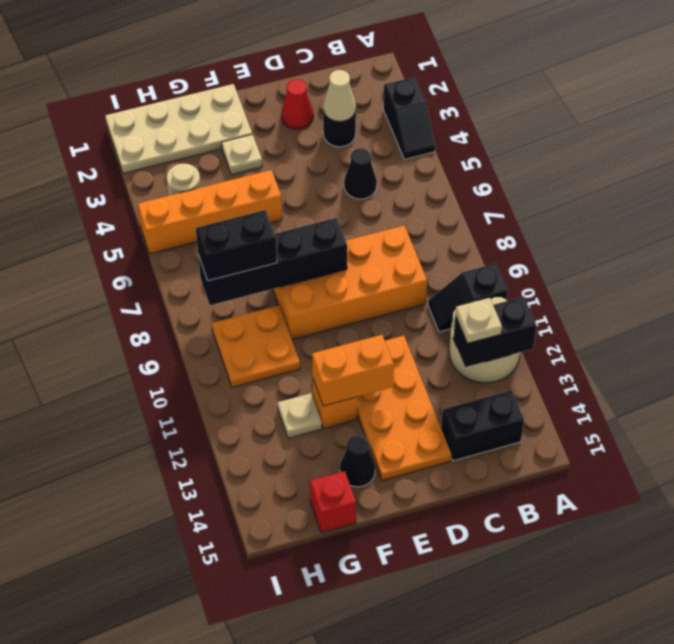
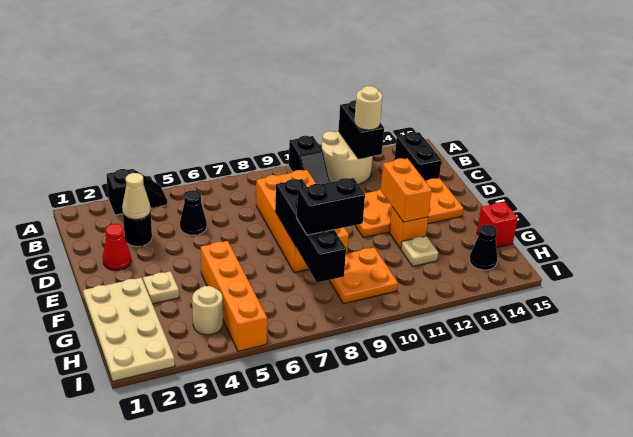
tan plate B12 level 3 -> tan round brick B12 level 3
black cone F14 level 1 -> black cone H14 level 1
black brick G8:H8 level 3 -> black brick G8:G9 level 3

